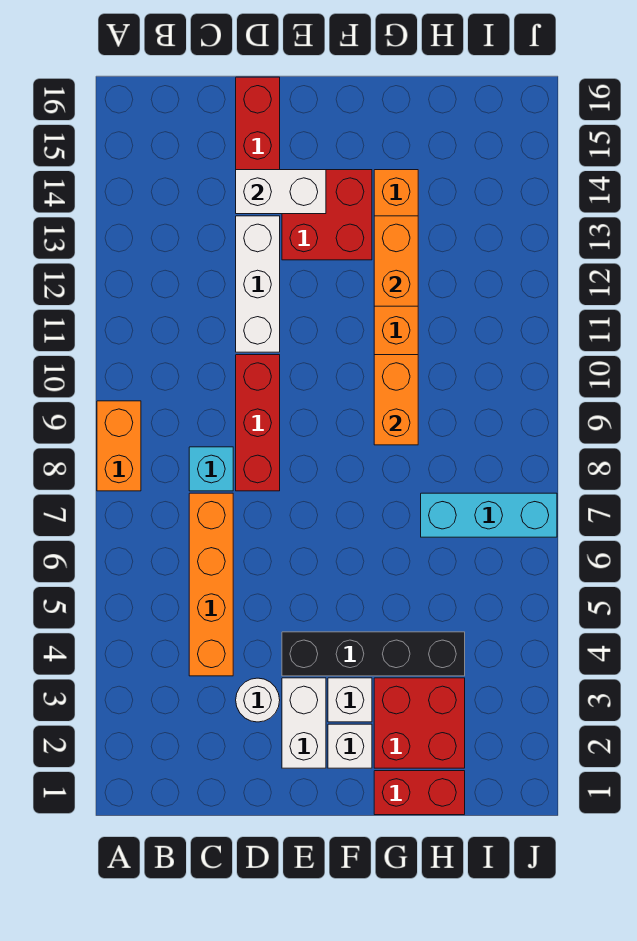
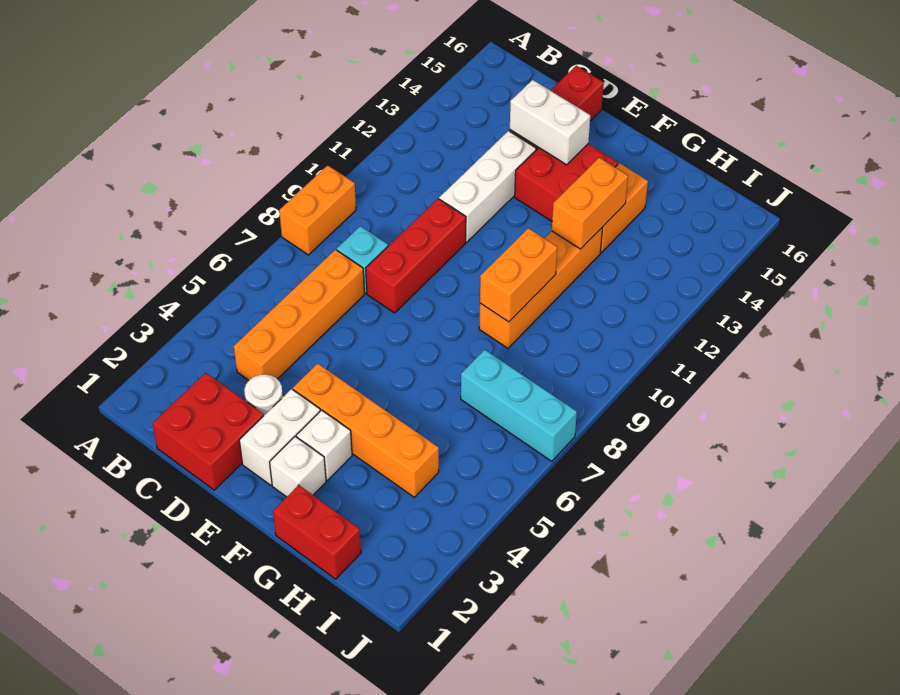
black brick E4:H4 level 1 -> orange brick E4:H4 level 1
red brick G2:H3 level 1 -> red brick C1:D2 level 1

